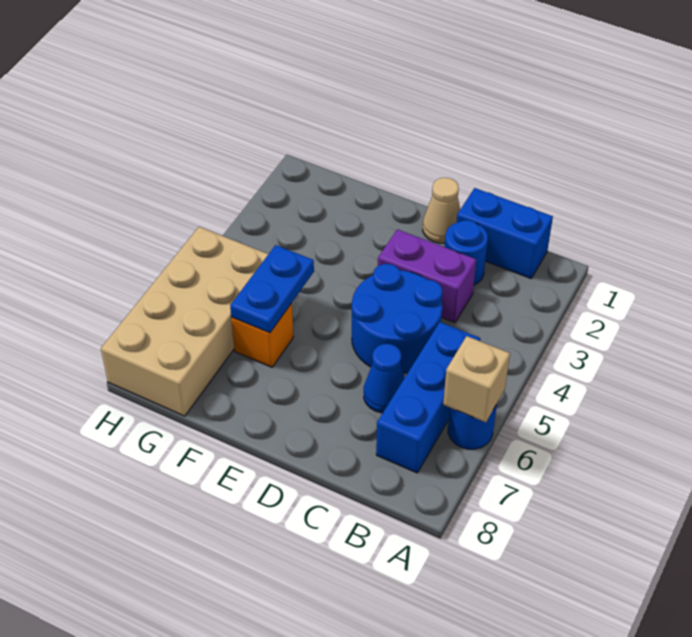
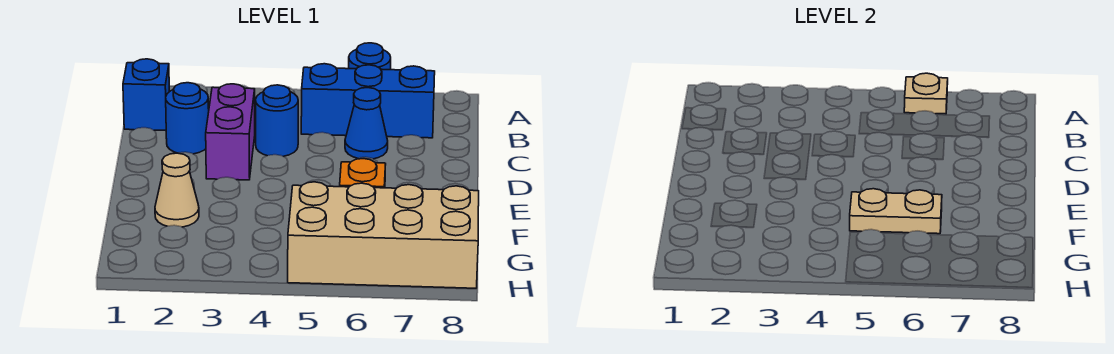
tan brick A6 level 2 -> tan plate A6 level 2
blue brick B1:C1 level 1 -> blue brick B1 level 1
blue round brick C4:D5 level 1 -> blue round brick C4 level 1
tan cone D1 level 1 -> tan cone F2 level 1
blue plate F5:F6 level 2 -> tan plate F5:F6 level 2

